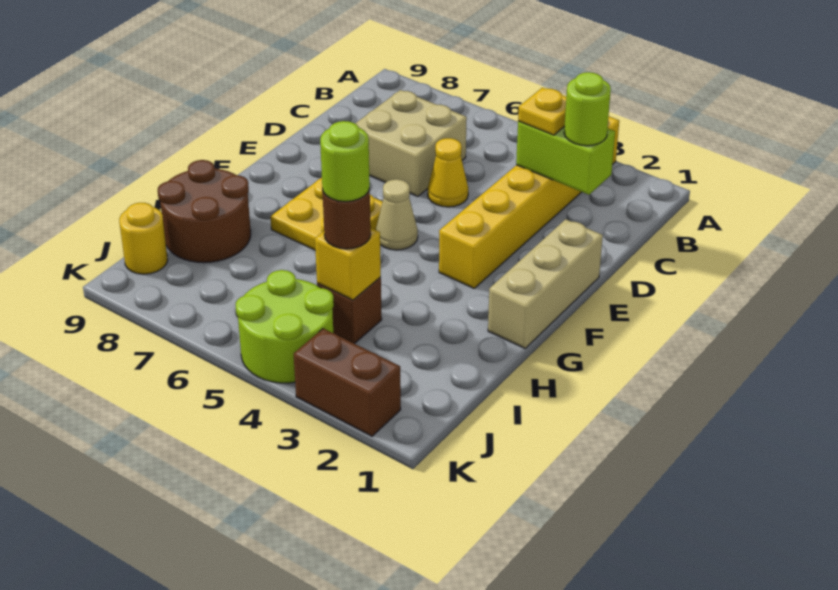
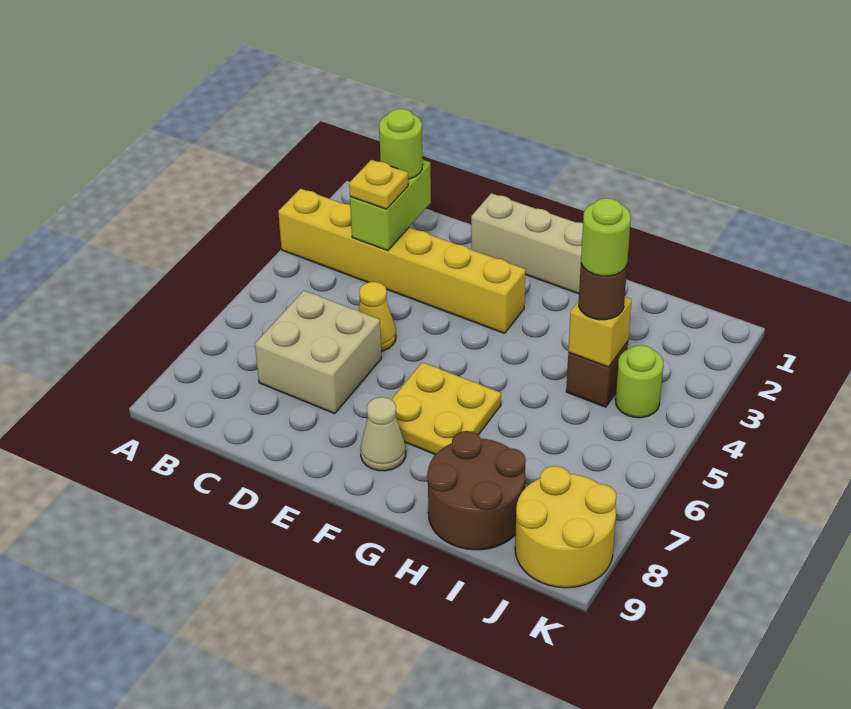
tan cone F5 level 1 -> tan cone F8 level 1
lime round brick J4:K5 level 1 -> lime round brick J4 level 1
yellow round brick J9 level 1 -> yellow round brick J8:K9 level 1
brown brick K2:K3 level 1 -> none

